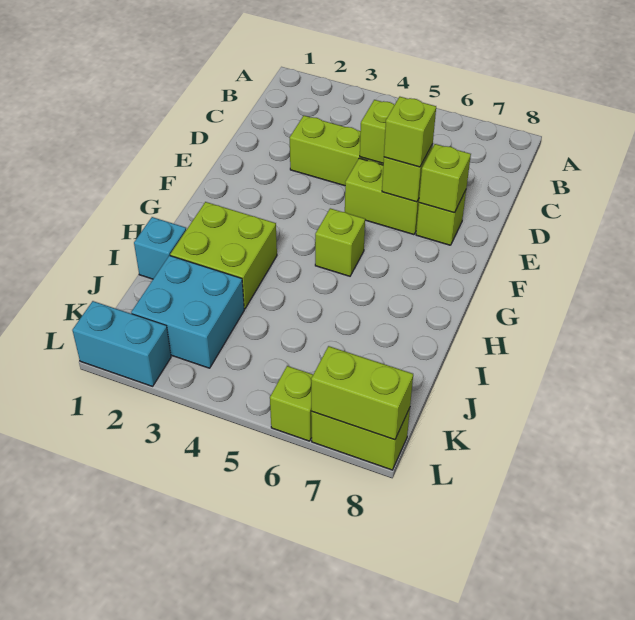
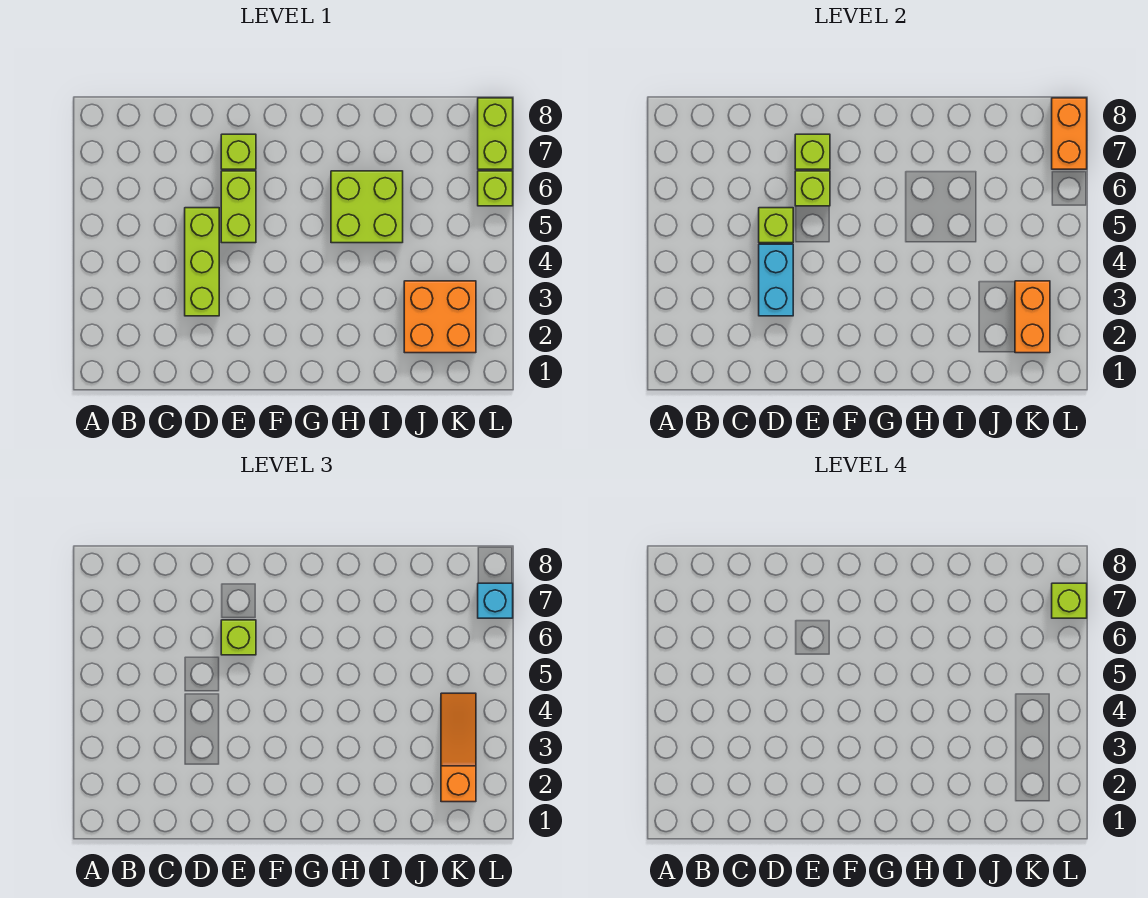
lime brick G5 level 1 -> lime brick L7 level 4
lime brick H2:I3 level 1 -> lime brick H5:I6 level 1
cyan brick I1 level 1 -> cyan brick L7 level 3
cyan brick J2:K3 level 1 -> orange brick J2:K3 level 1
none -> orange brick K2:K3 level 2
none -> orange slope K2:K4 level 3 top 2
cyan brick L1:L2 level 1 -> cyan brick D3:D4 level 2
lime brick L7:L8 level 2 -> orange brick L7:L8 level 2

